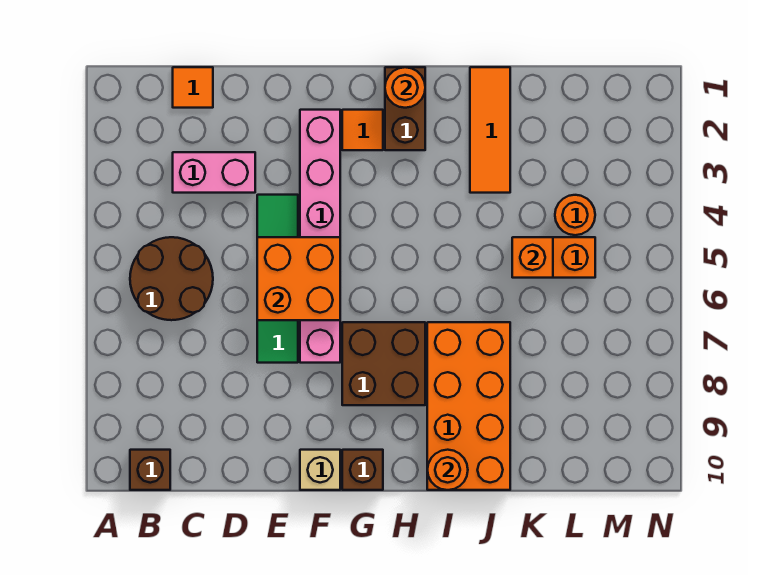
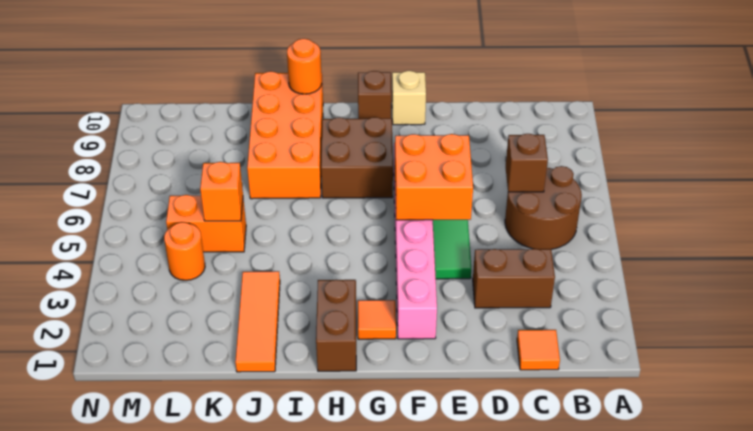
brown brick B10 level 1 -> brown brick C6 level 2
pink brick C3:D3 level 1 -> brown brick C3:D3 level 1
orange round brick H1 level 2 -> none

